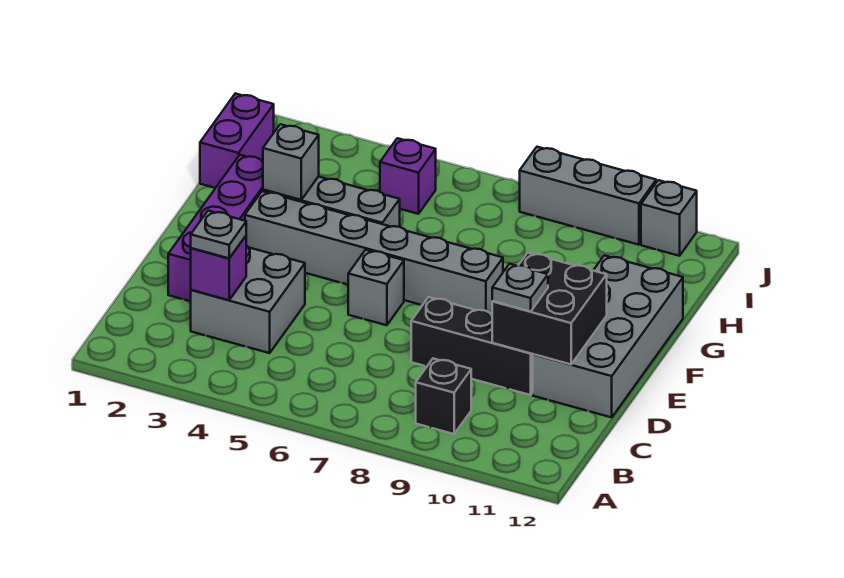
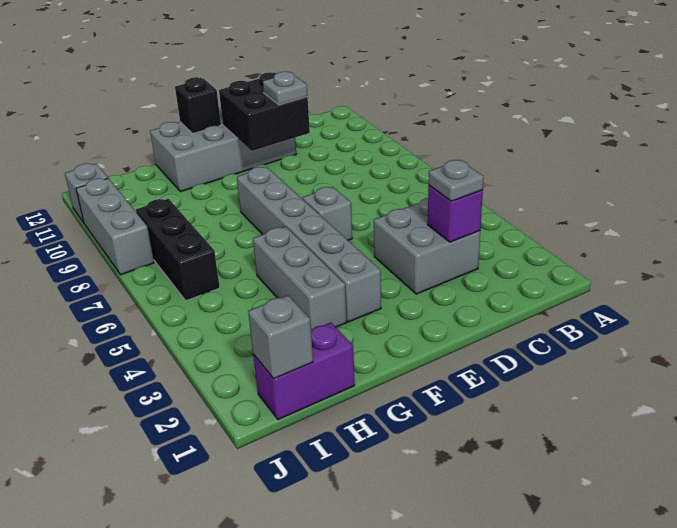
black brick B9 level 1 -> black brick F12 level 2
purple brick D2:G2 level 1 -> none
black brick D8:D10 level 1 -> black brick I6:I8 level 1
grey brick G3 level 2 -> grey brick I1 level 2
purple brick I5 level 1 -> none

